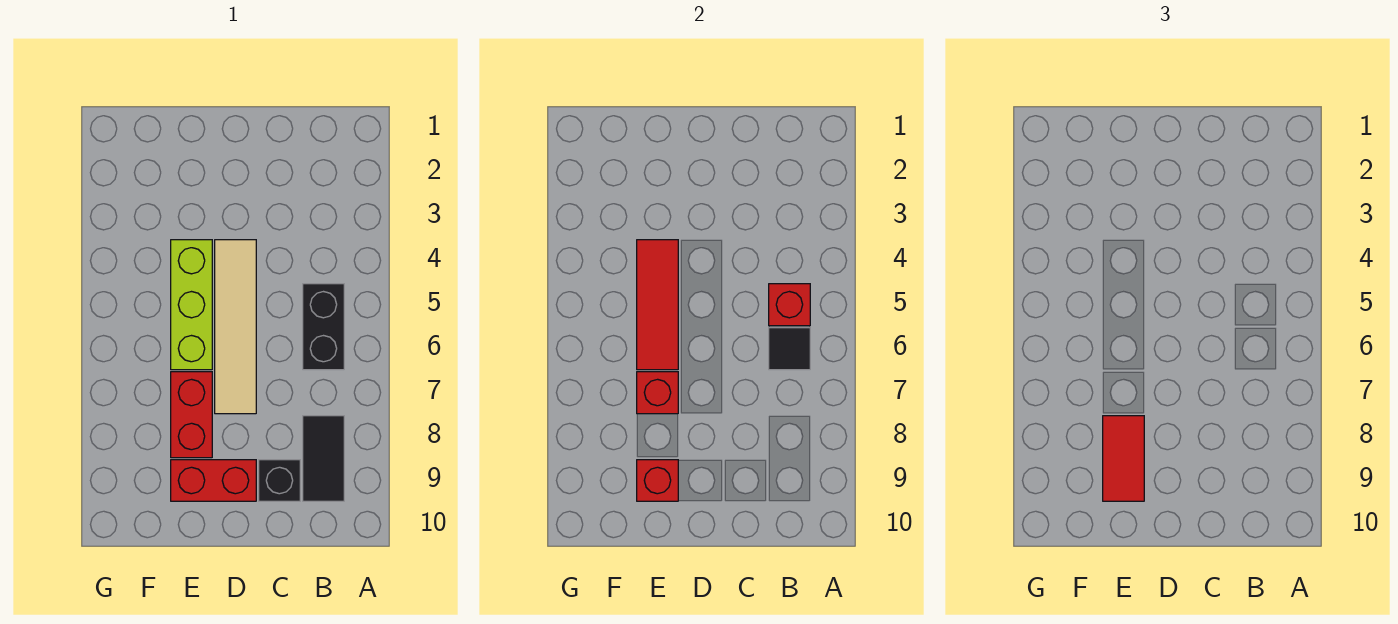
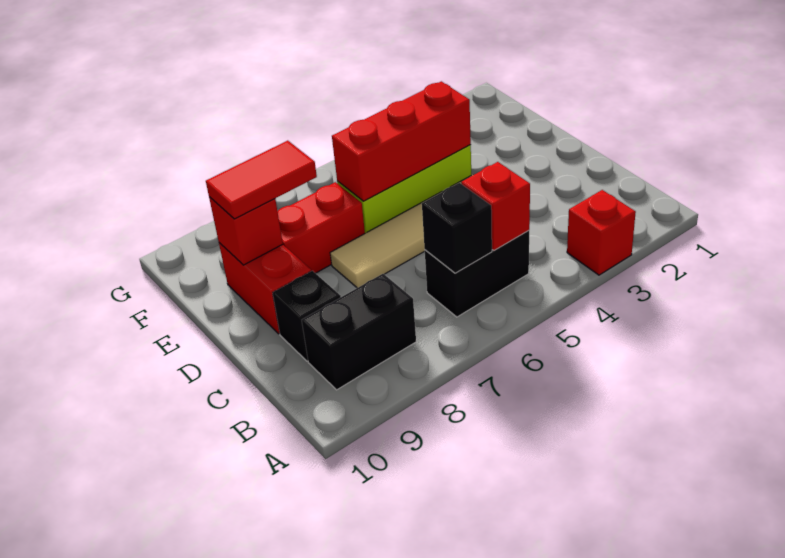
black tile B6 level 2 -> black brick B6 level 2
black tile B8:B9 level 1 -> black brick B8:B9 level 1
red tile E4:E6 level 2 -> red brick E4:E6 level 2
red brick E7 level 2 -> red brick A3 level 1

